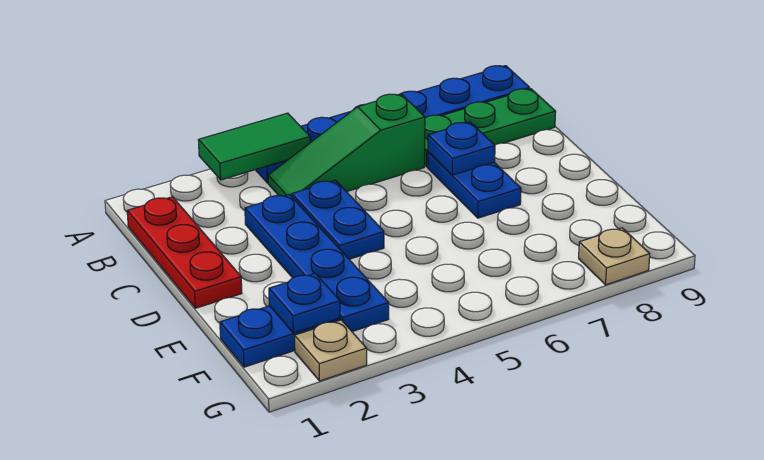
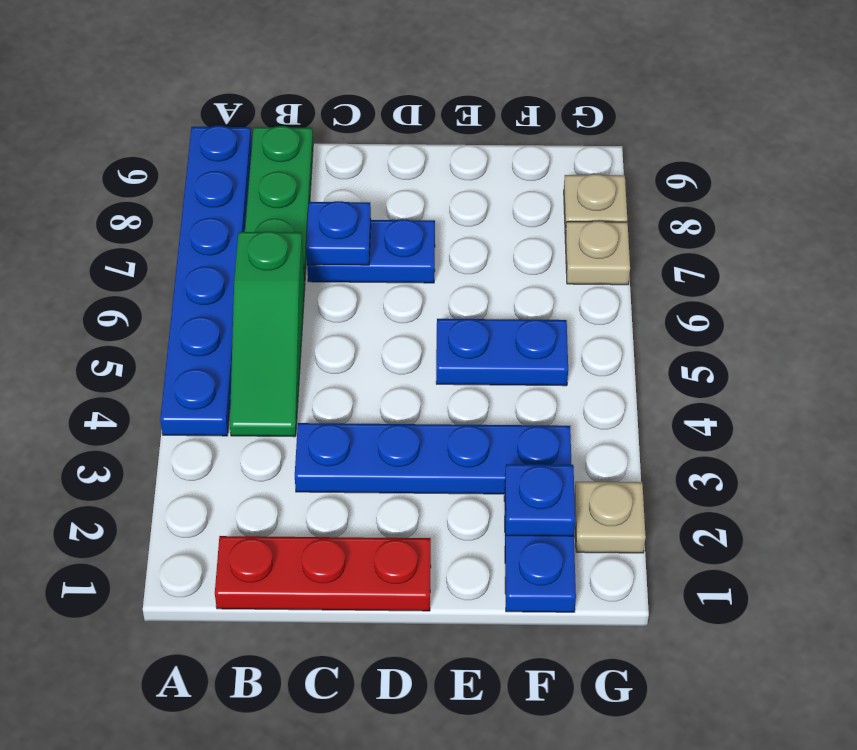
green tile A3:A4 level 2 -> none
blue plate C4:D4 level 1 -> blue plate E5:F5 level 1
none -> tan plate G7 level 1

